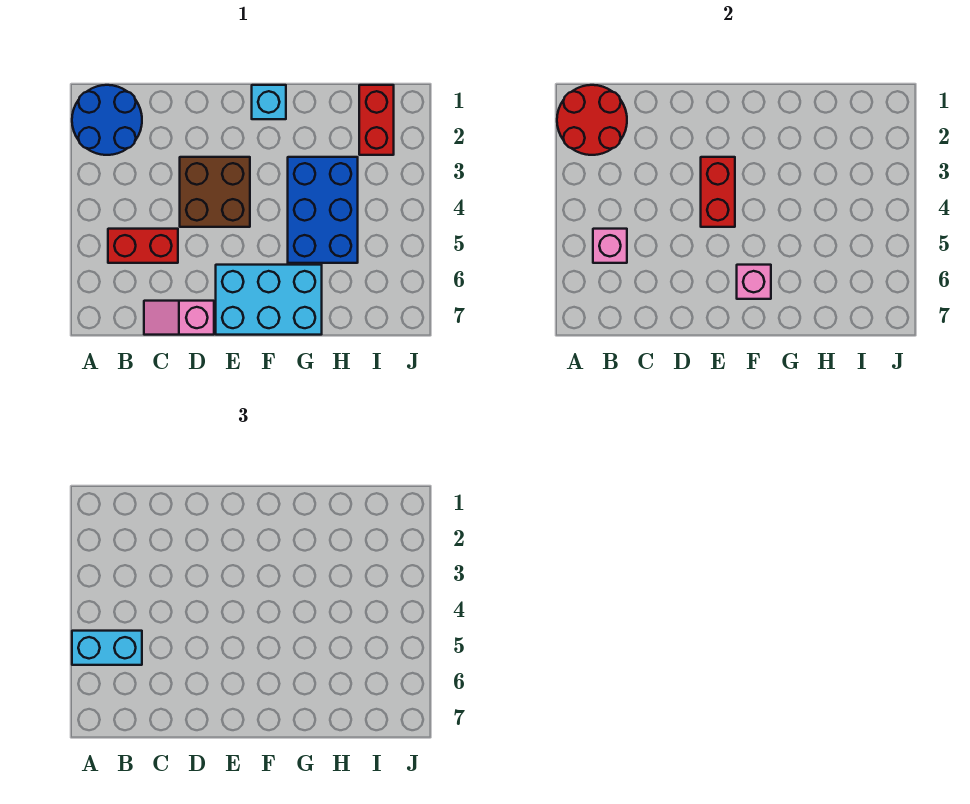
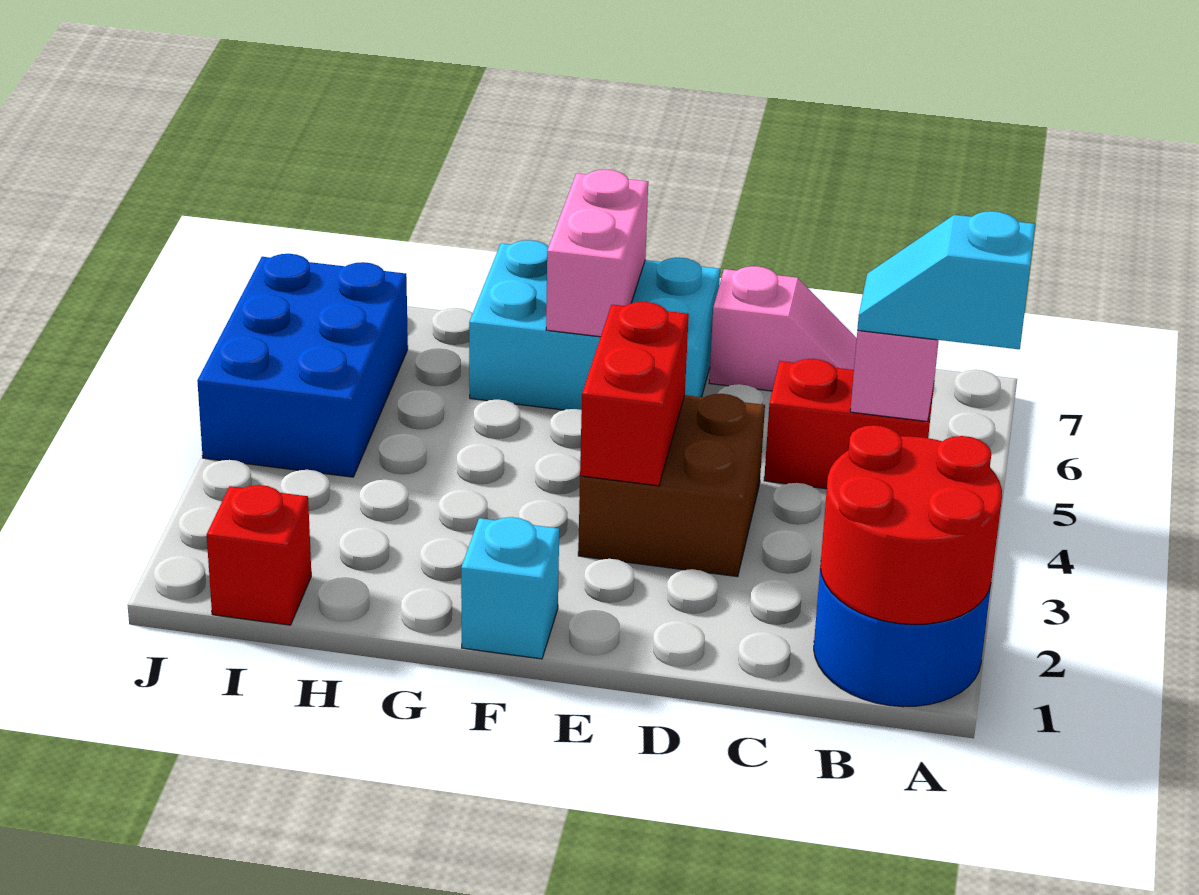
cyan brick A5:B5 level 3 -> cyan slope A5:B5 level 3 top A
pink brick F6 level 2 -> pink brick F6:F7 level 2
blue brick G3:H5 level 1 -> blue brick I4:J6 level 1
red brick I1:I2 level 1 -> red brick I1 level 1

